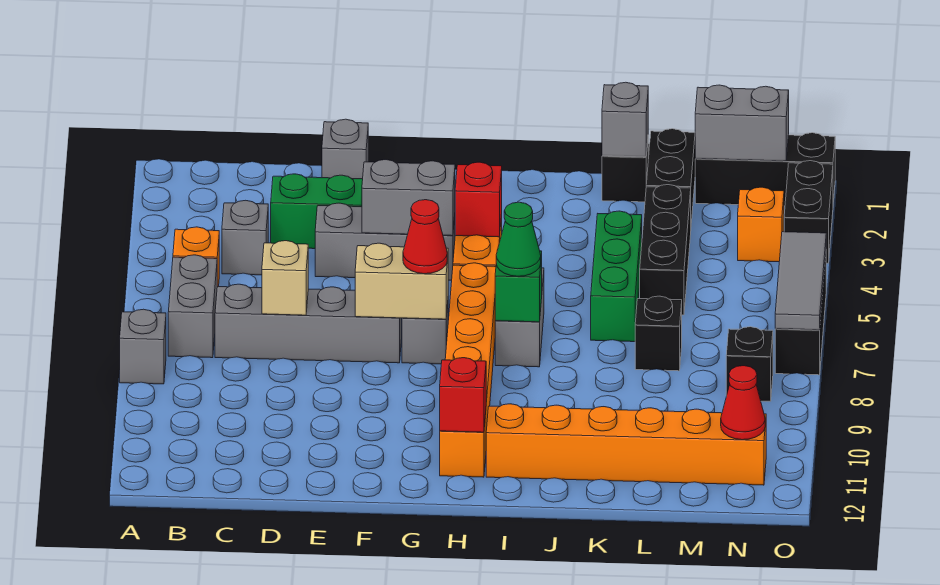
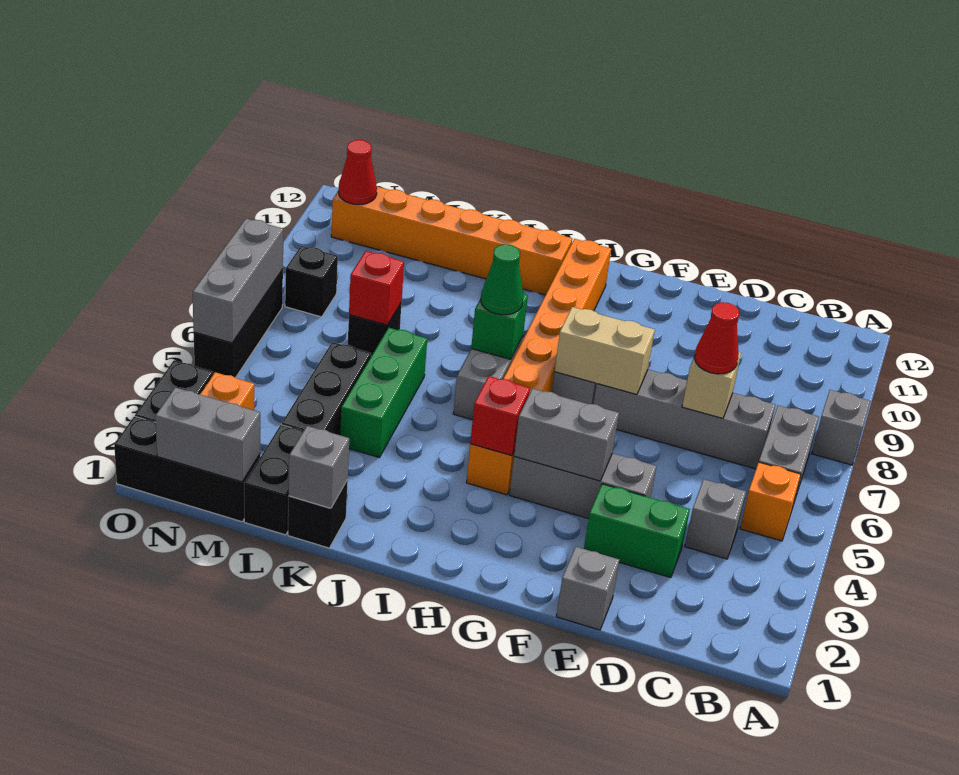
red cone G7 level 3 -> red cone D7 level 3
red brick H11 level 2 -> red brick L7 level 2
grey tile O5:O7 level 2 -> grey brick O5:O7 level 2

